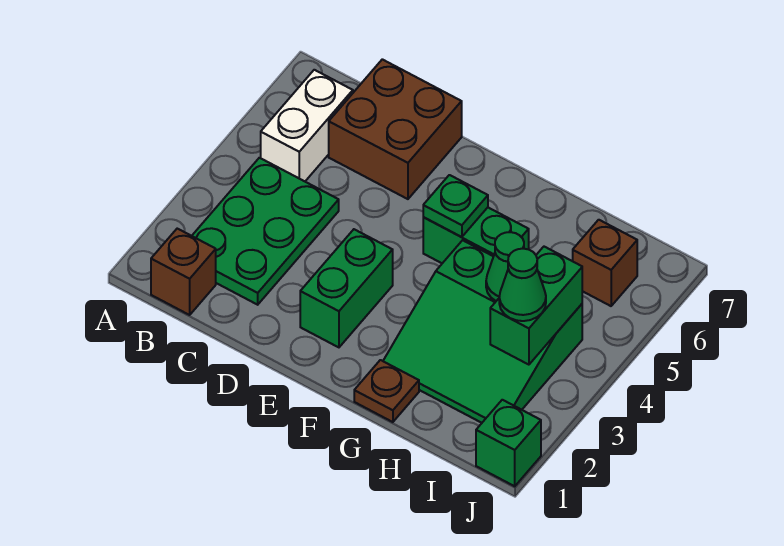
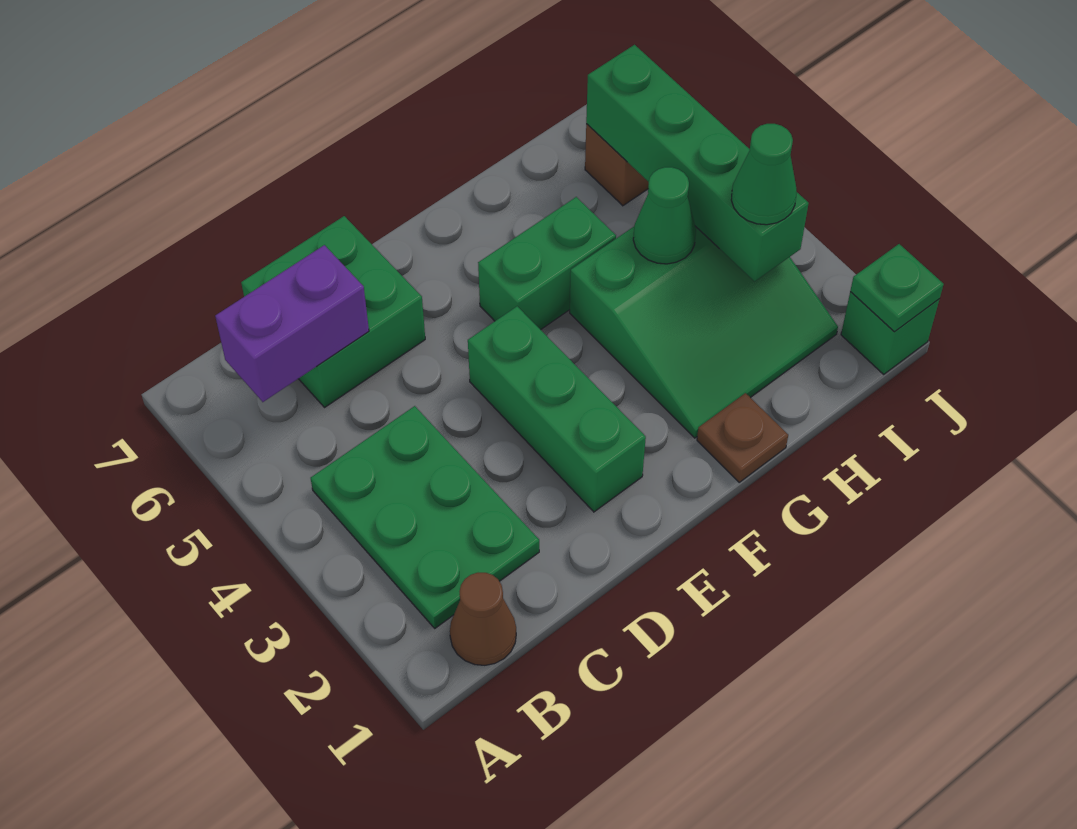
brown brick B1 level 1 -> brown cone B1 level 1
white brick B5:B6 level 1 -> none
none -> purple brick B6:C6 level 2
brown brick C6:D7 level 1 -> green brick C6:D7 level 1
green brick E2:E3 level 1 -> green brick E2:E4 level 1
green plate F5 level 2 -> green plate J1 level 2
green brick I3:I4 level 2 -> green brick I3:I6 level 2

